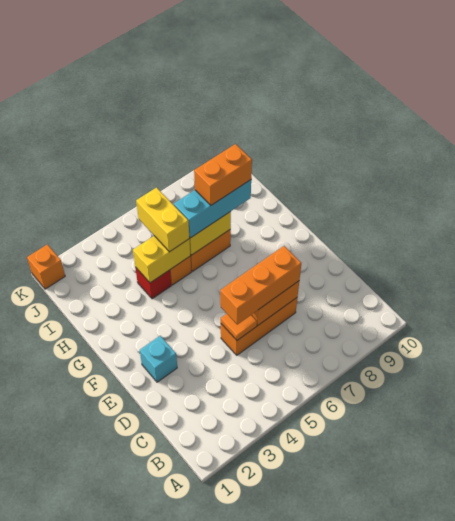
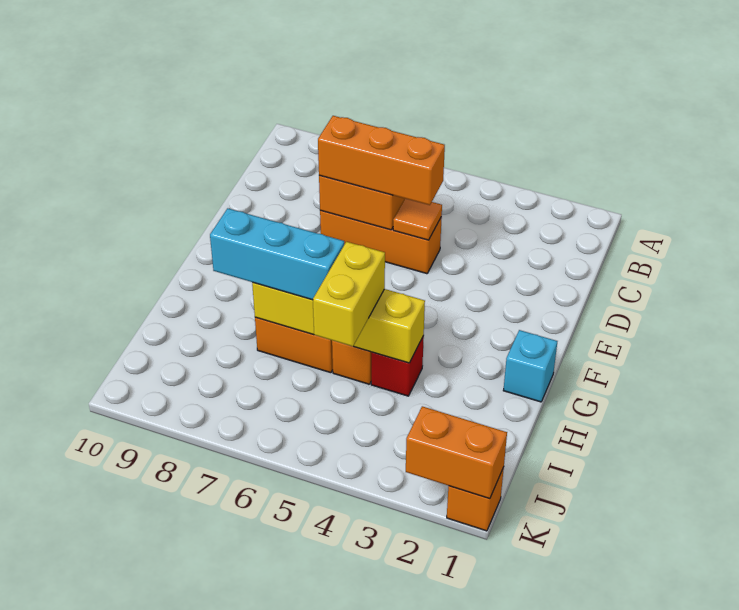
cyan brick E2 level 1 -> cyan brick G1 level 1
orange brick H7:H8 level 4 -> orange brick K1:K2 level 2

